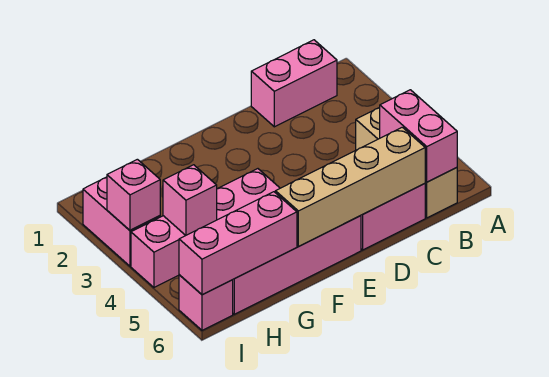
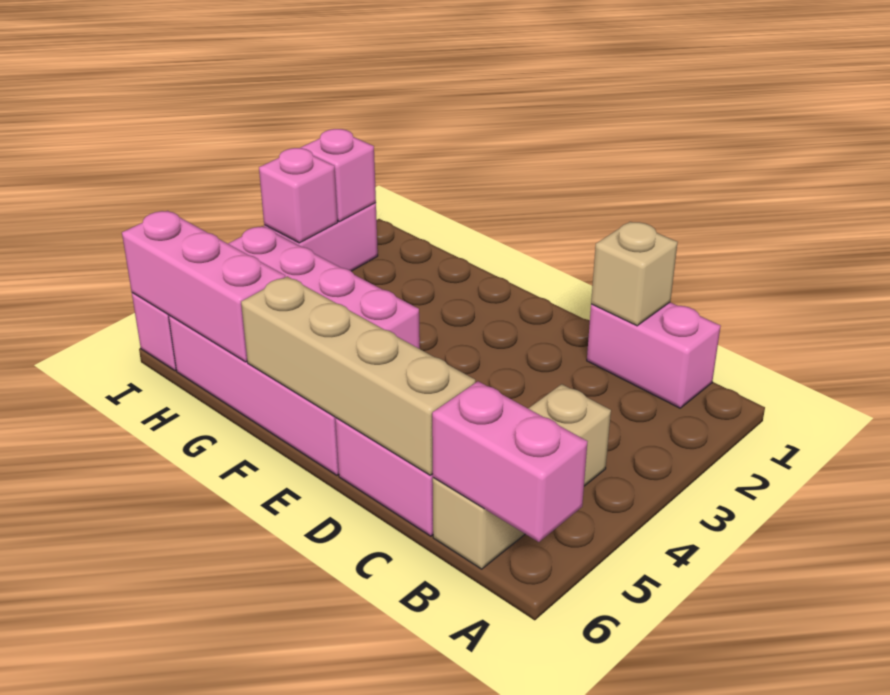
pink brick B5:B6 level 2 -> pink brick A6:B6 level 2
none -> tan brick C1 level 2
pink brick H4 level 2 -> pink brick I2 level 2

